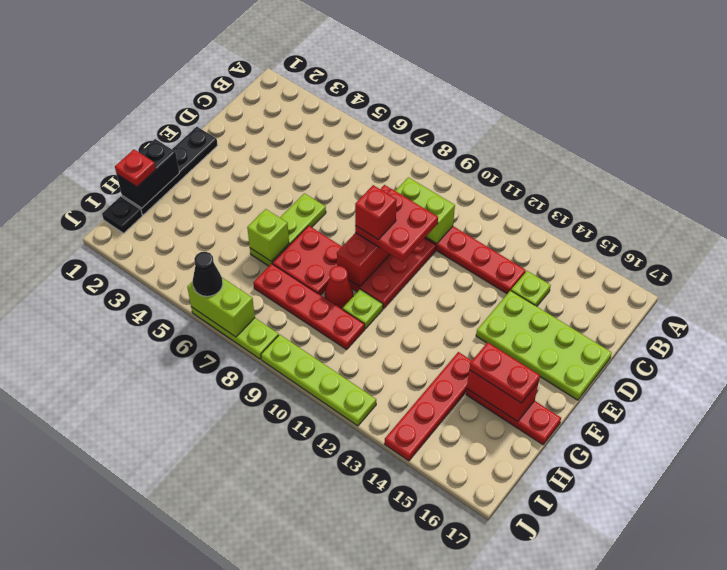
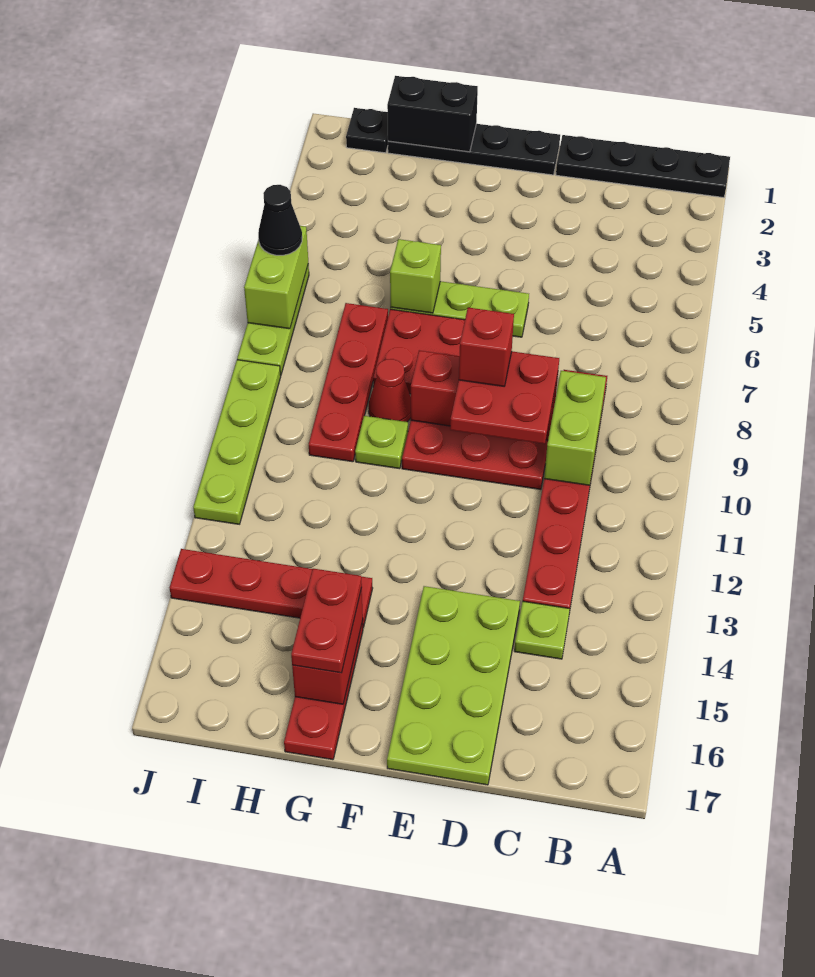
none -> black plate A1:D1 level 1
red plate H1 level 3 -> none

